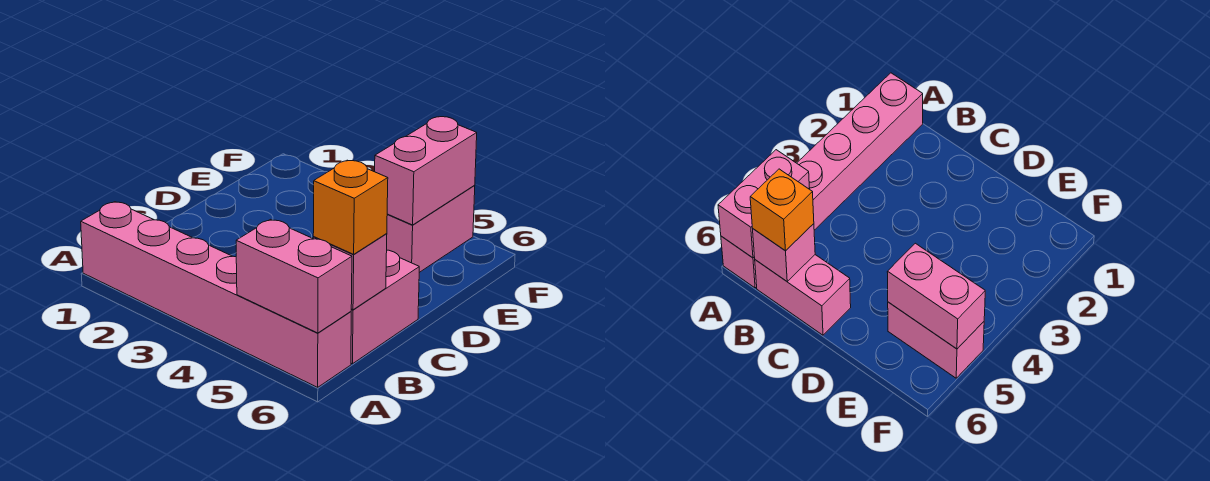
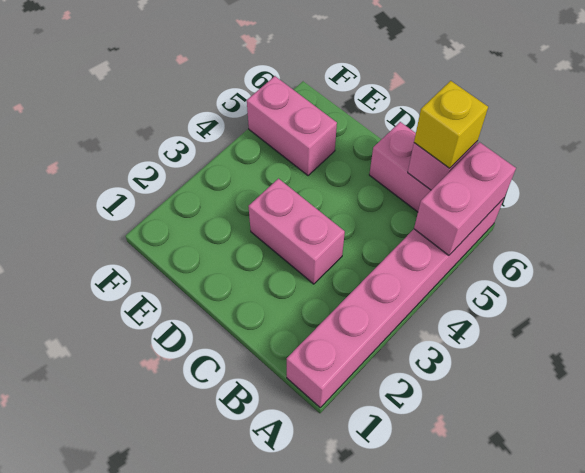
orange brick B6 level 3 -> yellow brick B6 level 3
pink brick E5:F5 level 2 -> pink brick C3:D3 level 1

